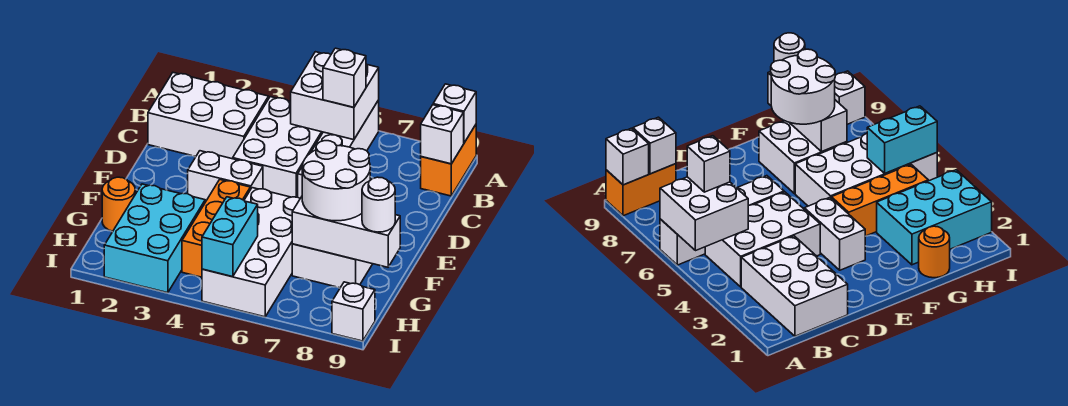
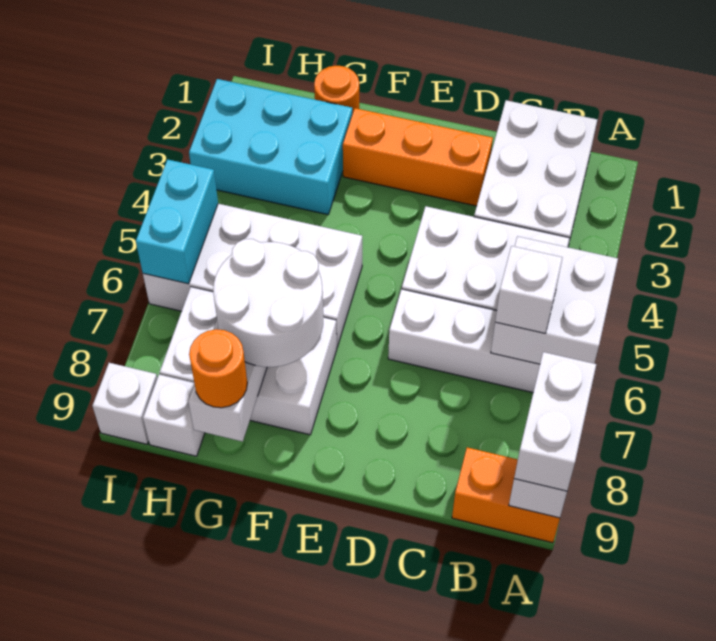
white brick B9 level 2 -> white brick H9 level 1
white brick E3:E4 level 1 -> white brick A8:A9 level 3
orange brick F4:H4 level 1 -> orange brick D2:F2 level 1
white brick F7:G8 level 1 -> white brick F7:H8 level 1
white round brick G9 level 3 -> orange round brick G9 level 3
cyan brick H5:I5 level 2 -> cyan brick I5:I6 level 2

